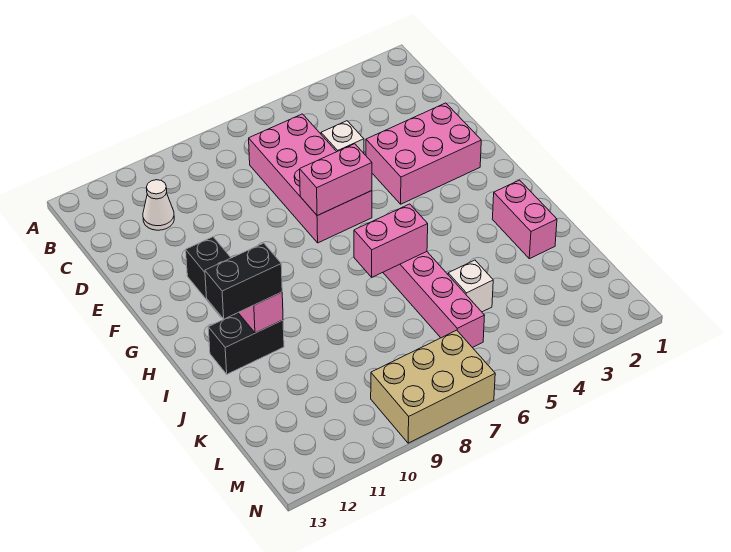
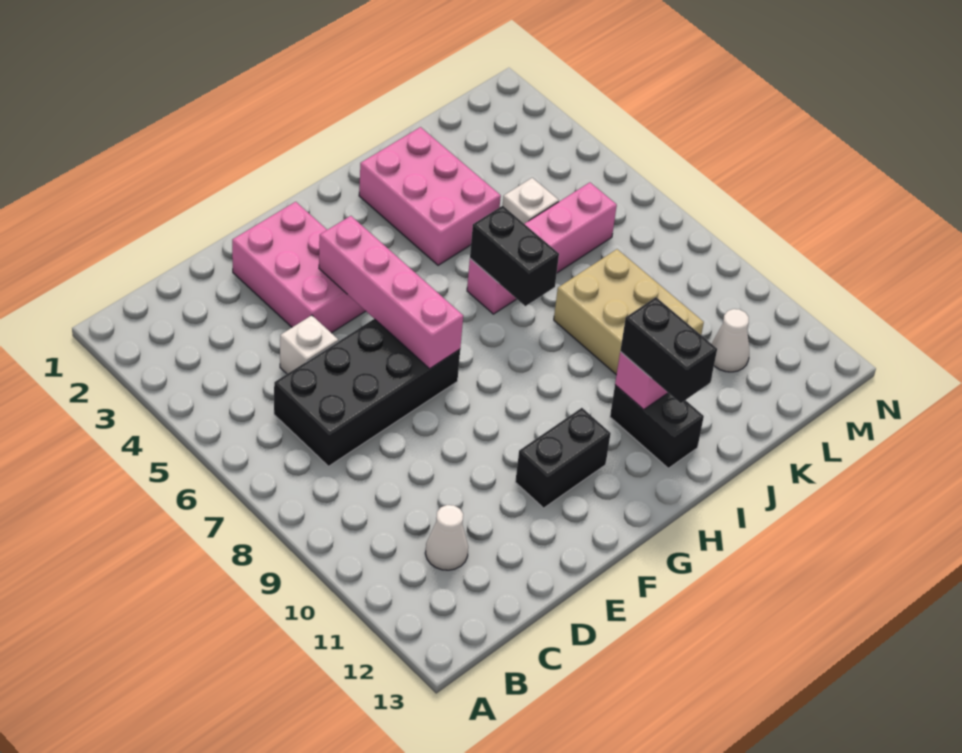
pink brick C6:F7 level 1 -> black brick C6:F7 level 1
pink brick F6:F7 level 2 -> pink brick F4:F7 level 2
pink brick I2:J2 level 1 -> pink brick I2:J4 level 1
pink brick I6:I7 level 2 -> black brick I6:I7 level 2
none -> white cone L11 level 1
tan brick M7:N9 level 1 -> tan brick J8:K10 level 1

